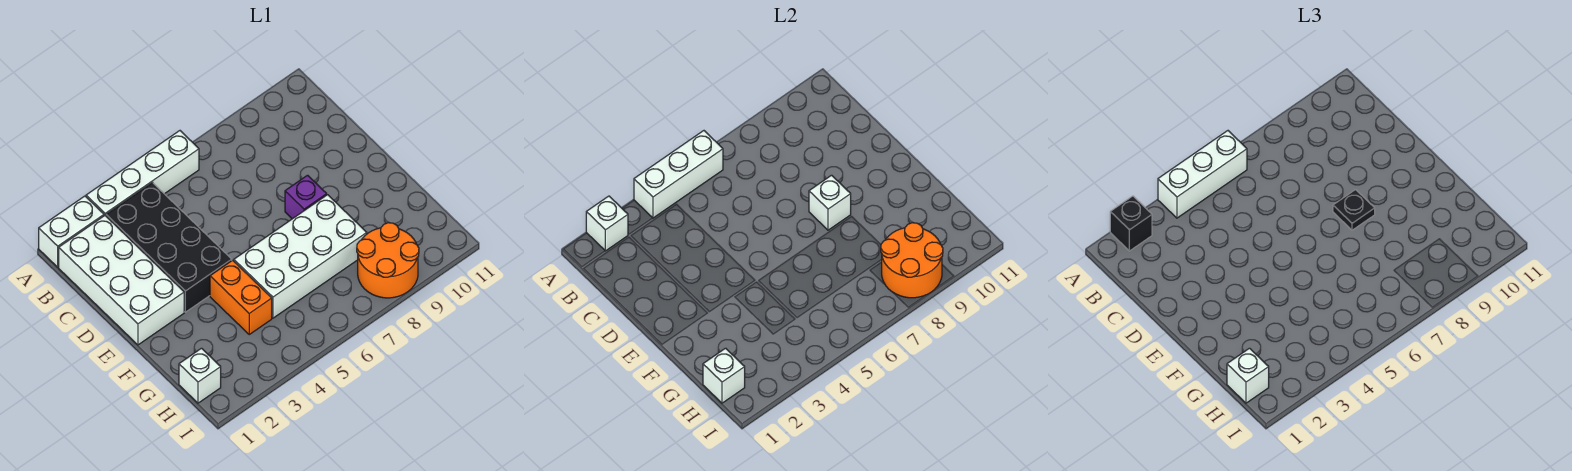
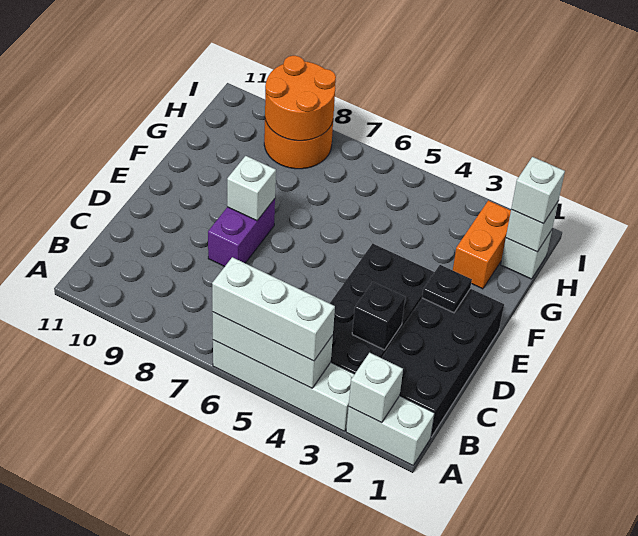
black brick A2 level 3 -> black brick C3 level 2
white brick B1:E2 level 1 -> black brick B1:E2 level 1
purple brick E8 level 1 -> purple brick D8:E8 level 1
black plate E8 level 3 -> black plate E2 level 2
orange brick F4:G4 level 1 -> orange brick G2:H2 level 1
white brick F5:G8 level 1 -> none

